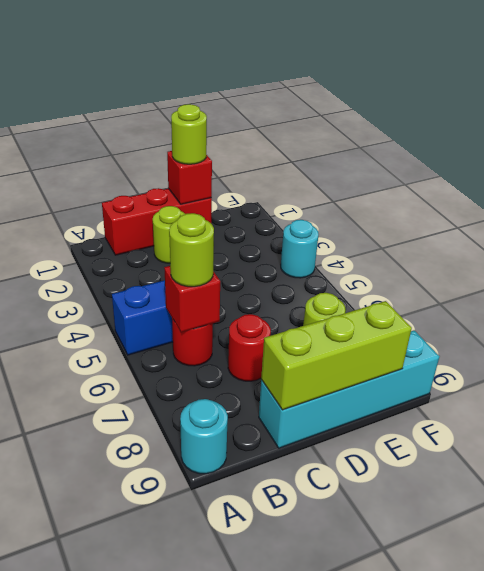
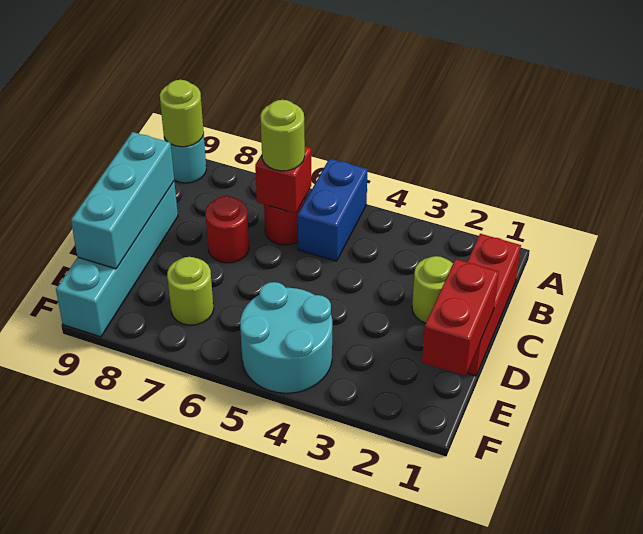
lime brick C9:E9 level 2 -> cyan brick C9:E9 level 2
red brick D1 level 2 -> red brick D1:E1 level 2
lime round brick D1 level 3 -> lime round brick A9 level 2
cyan round brick F4 level 1 -> cyan round brick E4:F5 level 1

